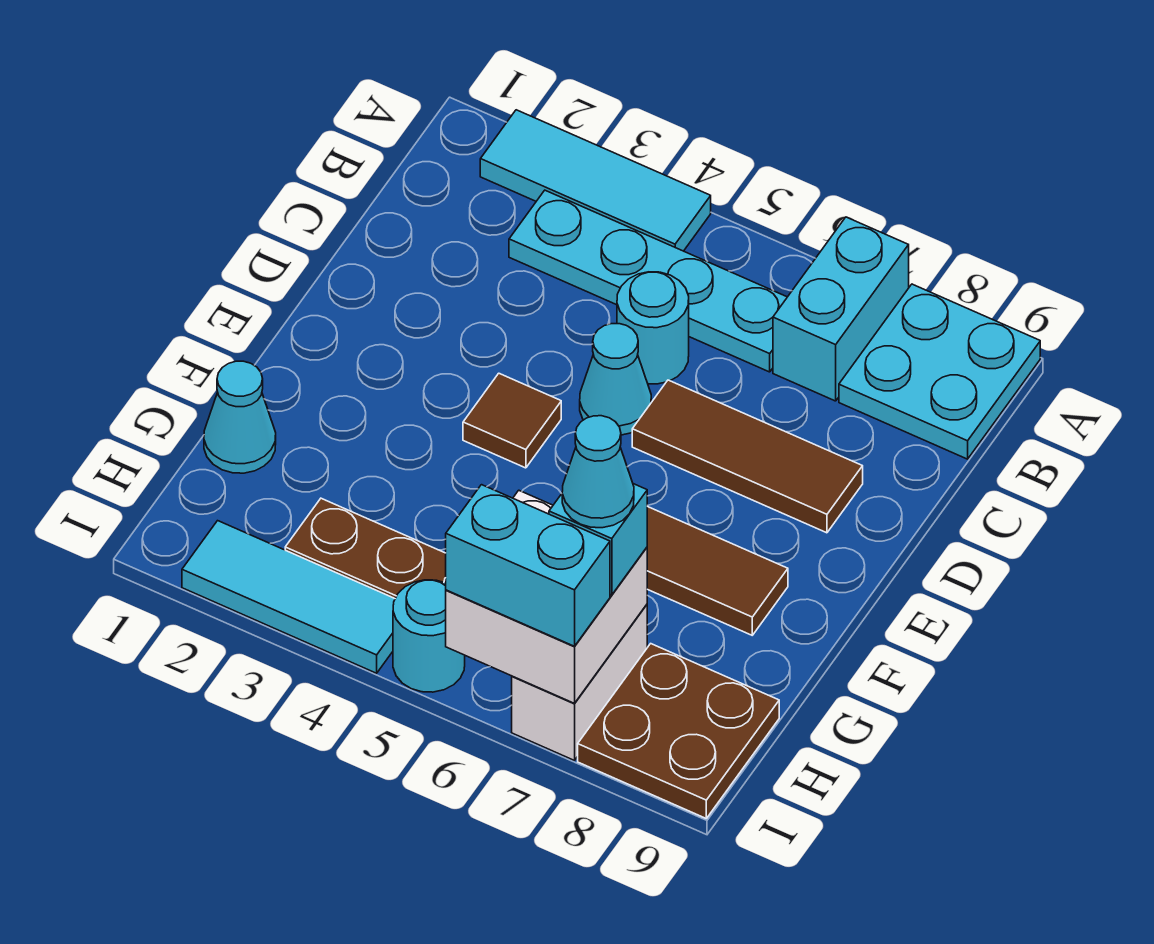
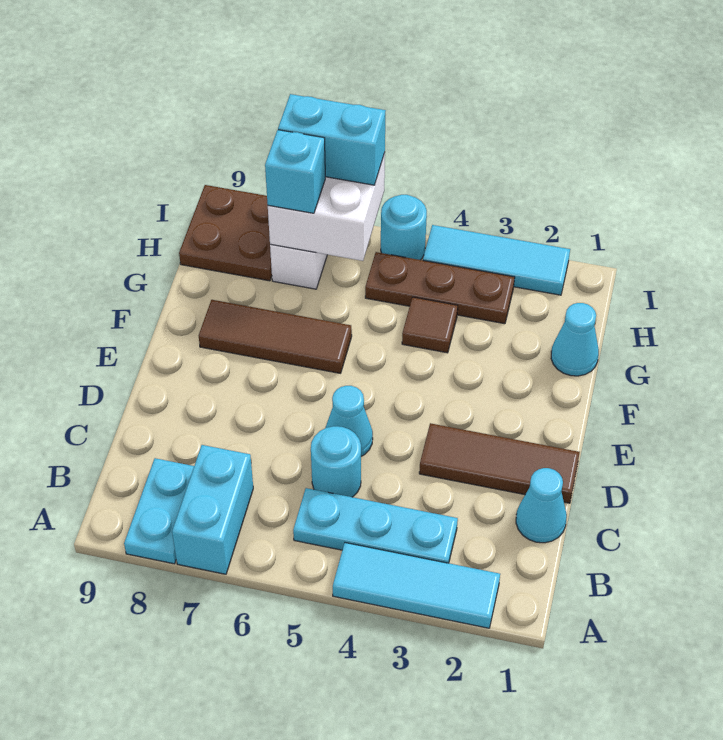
cyan plate A8:B9 level 1 -> cyan plate A8:B8 level 1
cyan plate B3:B6 level 1 -> cyan plate B3:B5 level 1
brown tile D6:D8 level 1 -> brown tile D1:D3 level 1
brown tile E4 level 1 -> brown tile G4 level 1
cyan cone H7 level 4 -> cyan cone C1 level 1

